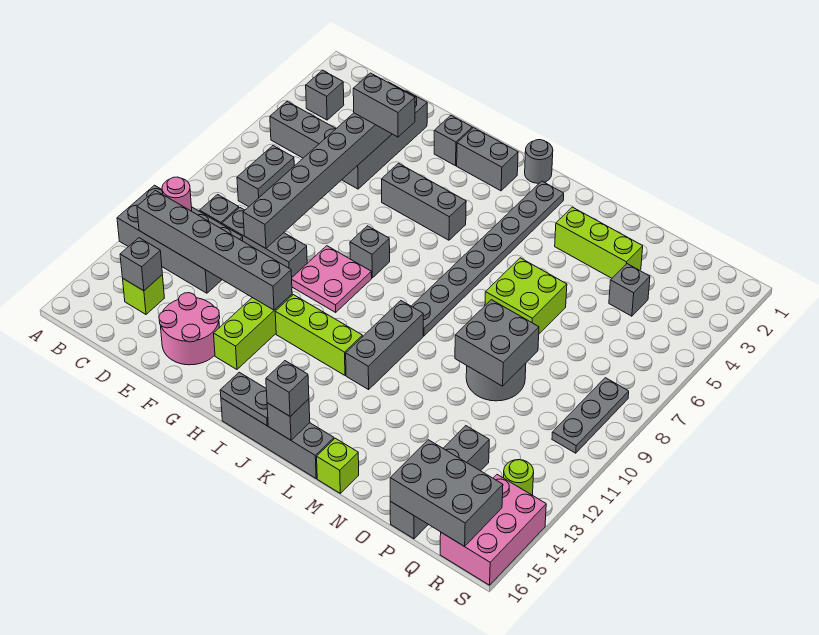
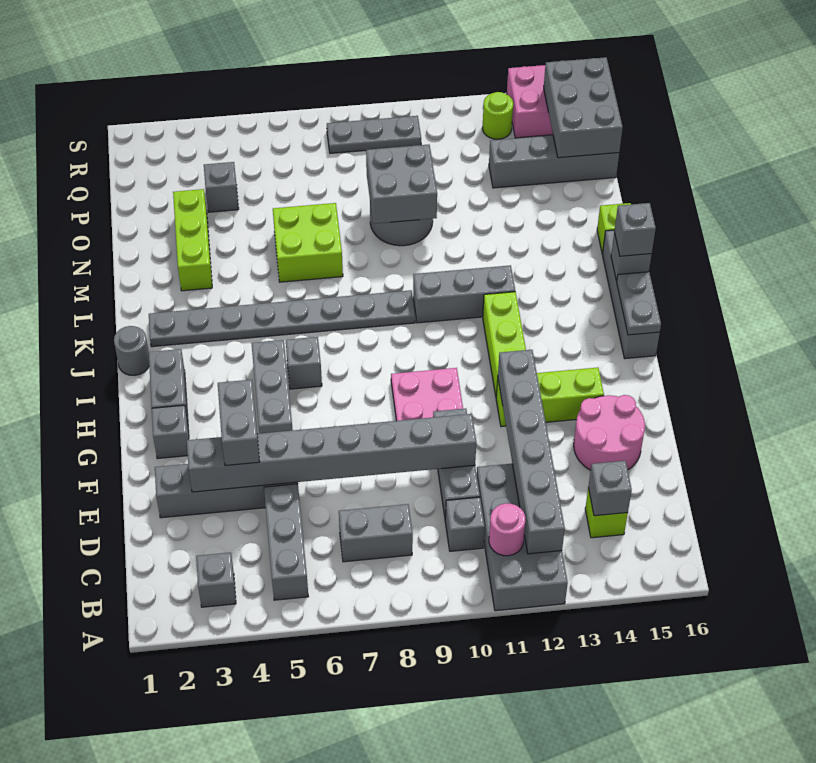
grey brick H8 level 1 -> grey brick I6 level 1

